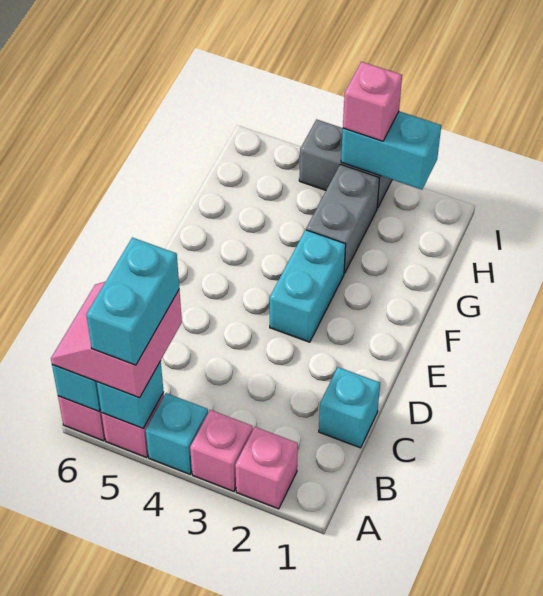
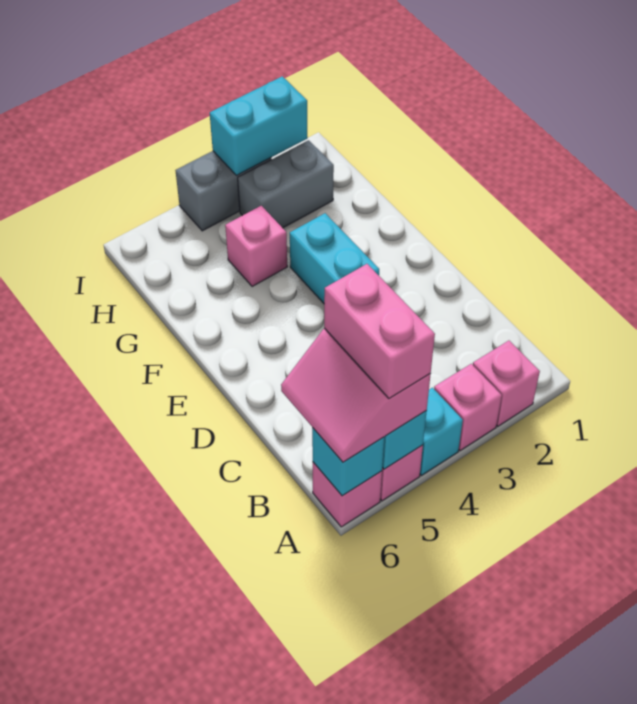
cyan brick A5:B5 level 4 -> pink brick A5:B5 level 4
cyan brick C1 level 1 -> none
grey brick G3:H3 level 1 -> grey brick H2:H3 level 1
pink brick I3 level 3 -> pink brick G4 level 1

